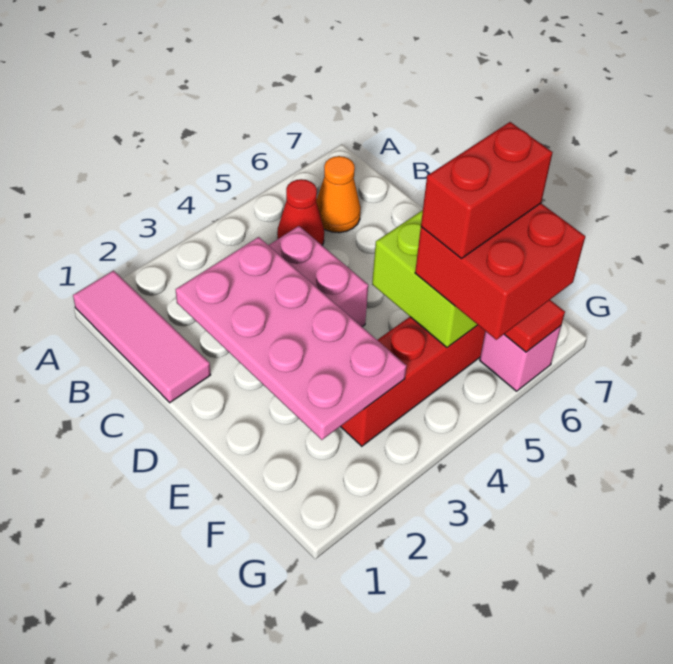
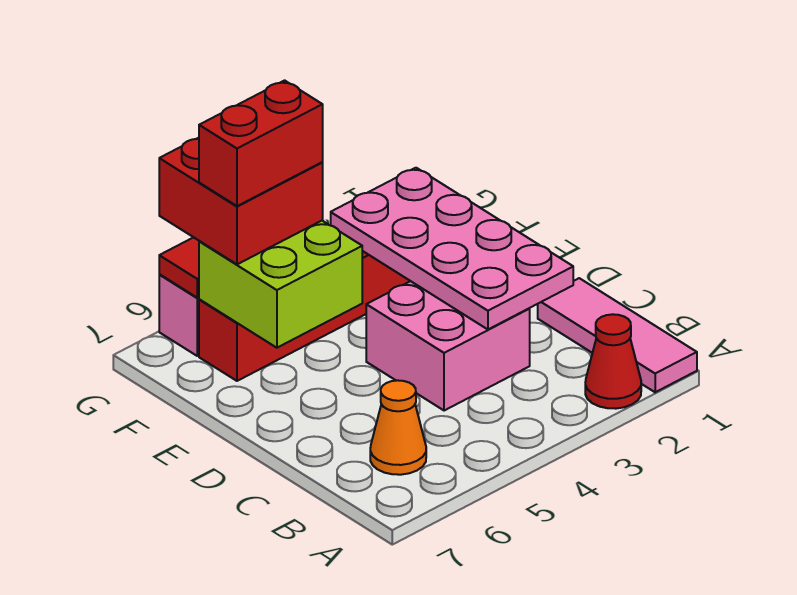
red cone B5 level 1 -> red cone A2 level 1

